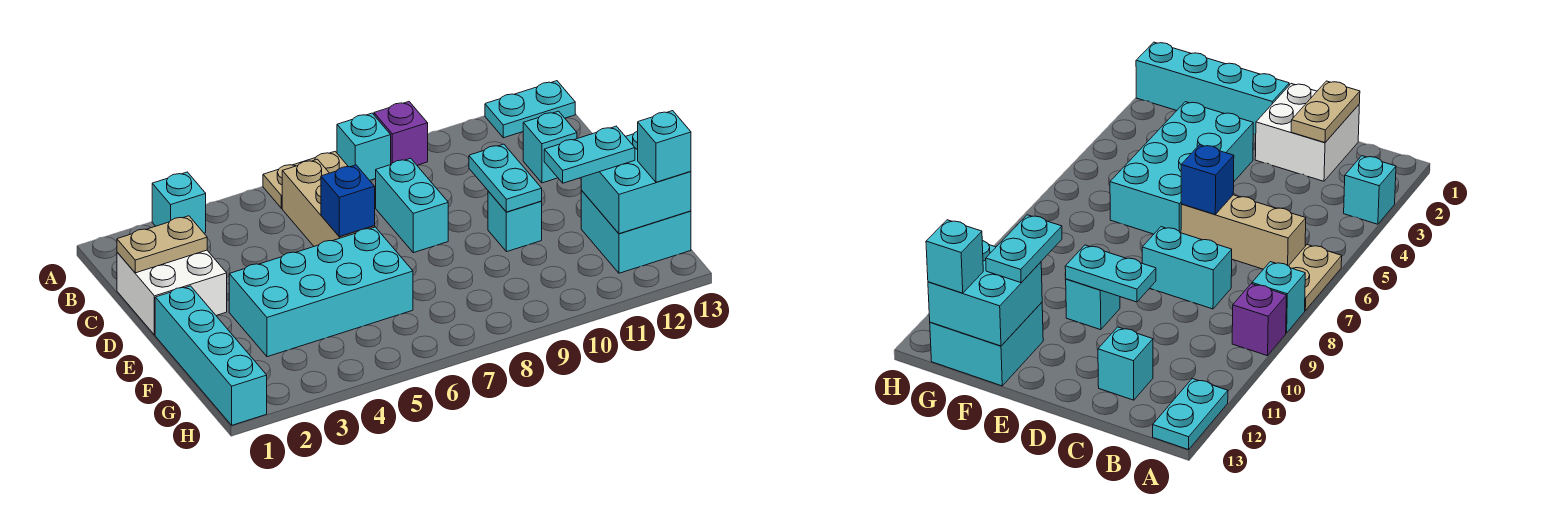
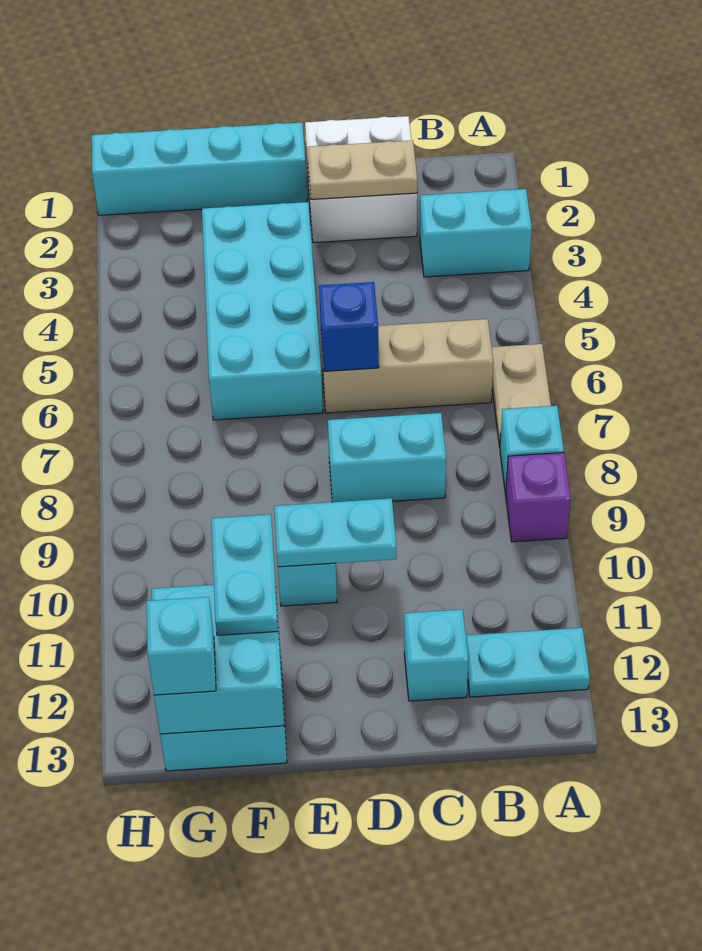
cyan brick A3 level 1 -> cyan brick A3:B3 level 1
cyan plate A12:A13 level 1 -> cyan plate A12:B12 level 1
tan plate C1:C2 level 2 -> tan plate C2:D2 level 2

